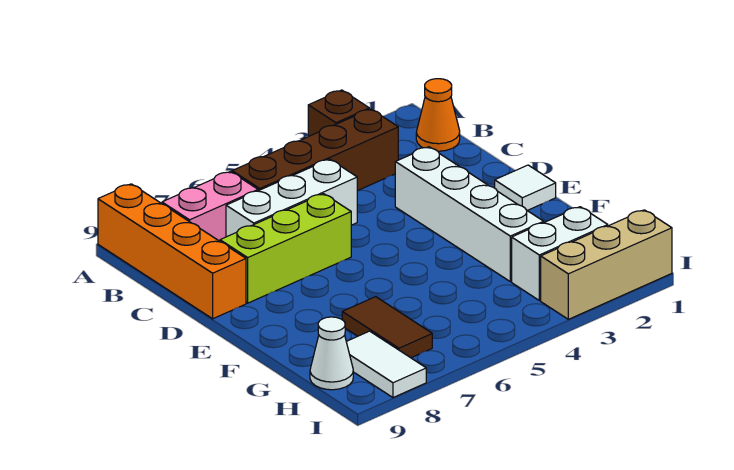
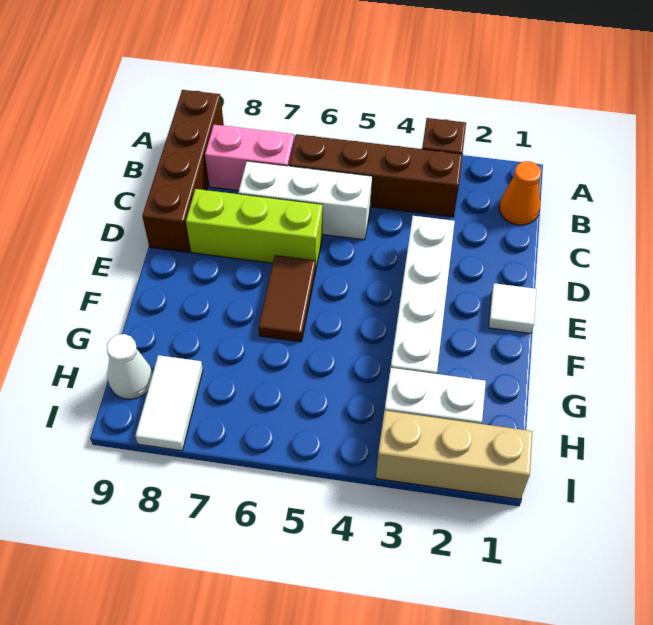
orange brick A9:D9 level 1 -> brown brick A9:D9 level 1
brown tile G7:H7 level 1 -> brown tile E6:F6 level 1

